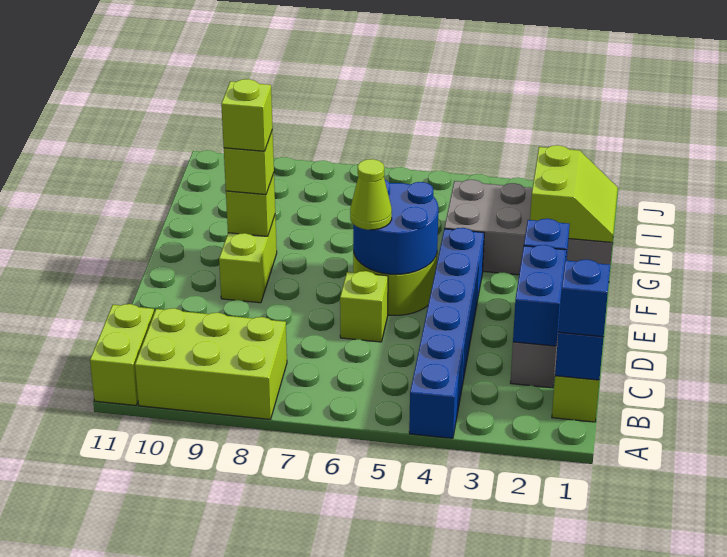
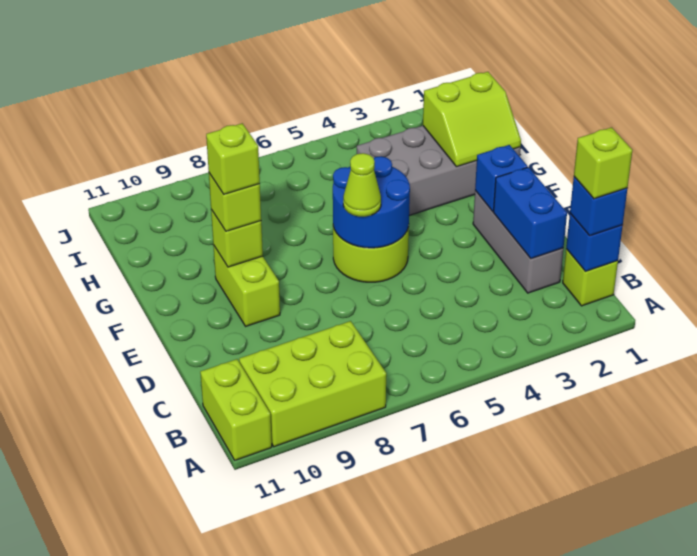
blue brick A4:F4 level 1 -> none
lime brick D6 level 1 -> lime brick B1 level 4
lime slope G1:H2 level 2 top 2 -> lime slope G1:H2 level 2 top H

